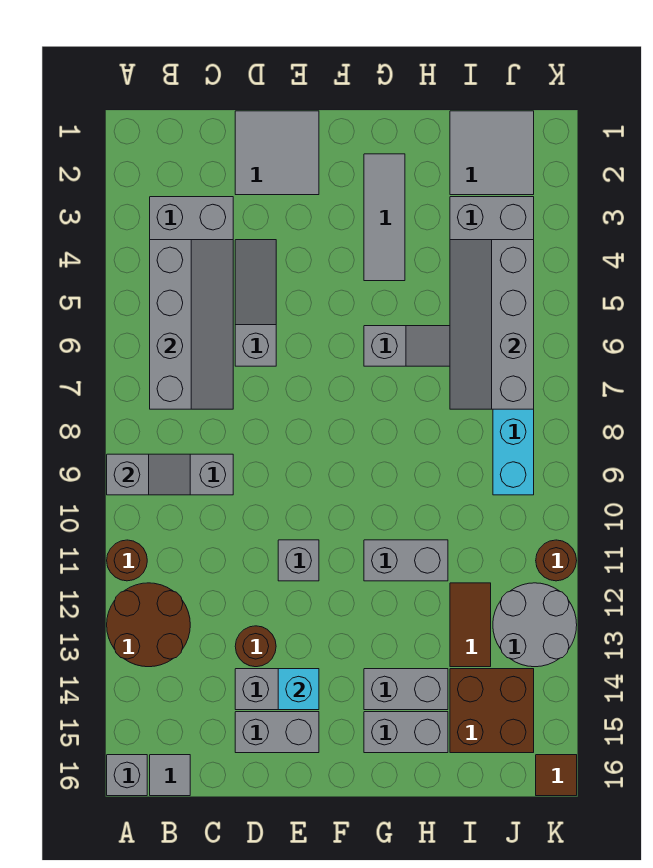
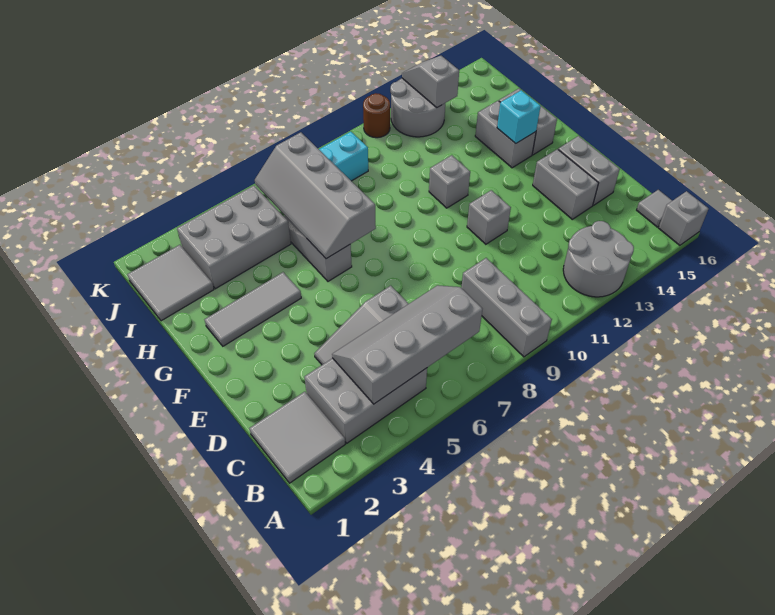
grey slope A9:B9 level 2 top A -> grey slope J13:K13 level 2 top J
brown round brick A11 level 1 -> none
brown round brick A12:B13 level 1 -> grey round brick A12:B13 level 1
grey tile D1:E2 level 1 -> grey tile B1:C2 level 1
brown round brick D13 level 1 -> none
cyan brick E14 level 2 -> cyan brick G14 level 2
grey brick G11:H11 level 1 -> grey brick G11 level 1
grey slope I4:J7 level 2 top J -> grey slope G6:J7 level 2 top 7
brown tile I12:I13 level 1 -> none
brown brick I14:J15 level 1 -> none
brown tile K16 level 1 -> none

